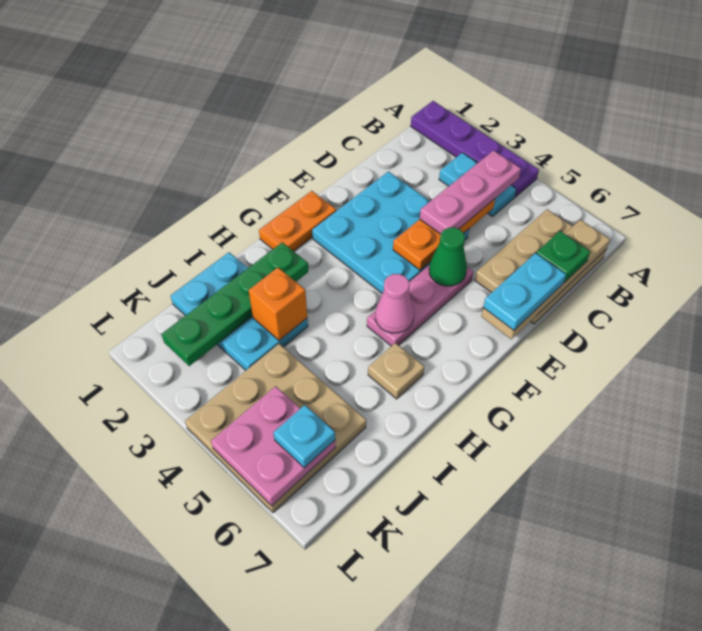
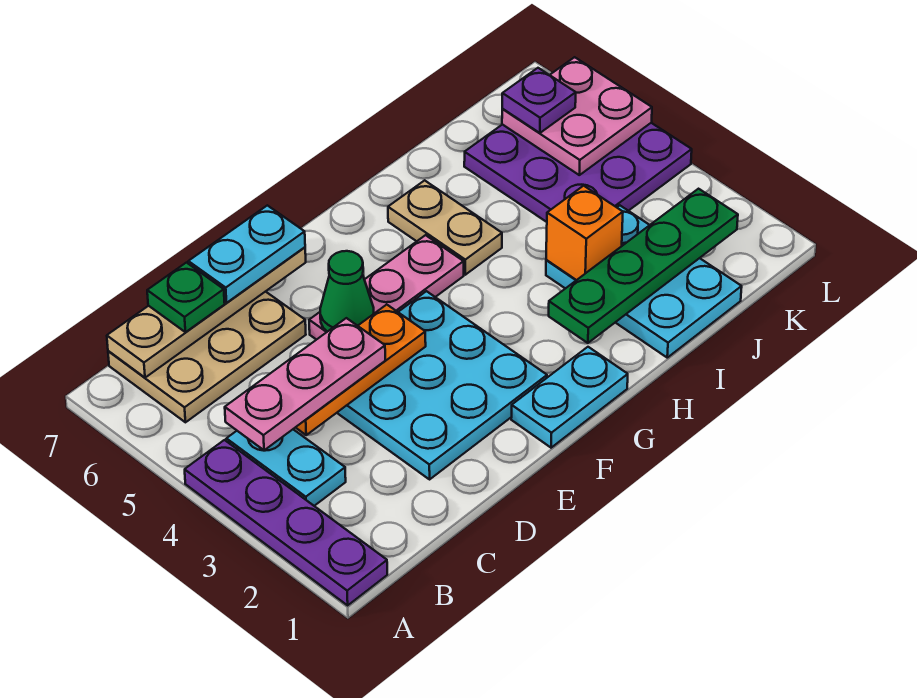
orange plate F1:G1 level 1 -> cyan plate F1:G1 level 1
pink cone G5 level 2 -> none
tan plate H6 level 1 -> tan plate H5:H6 level 1
tan plate J4:L6 level 1 -> purple plate J4:L6 level 1
cyan plate K6 level 3 -> purple plate K6 level 3

